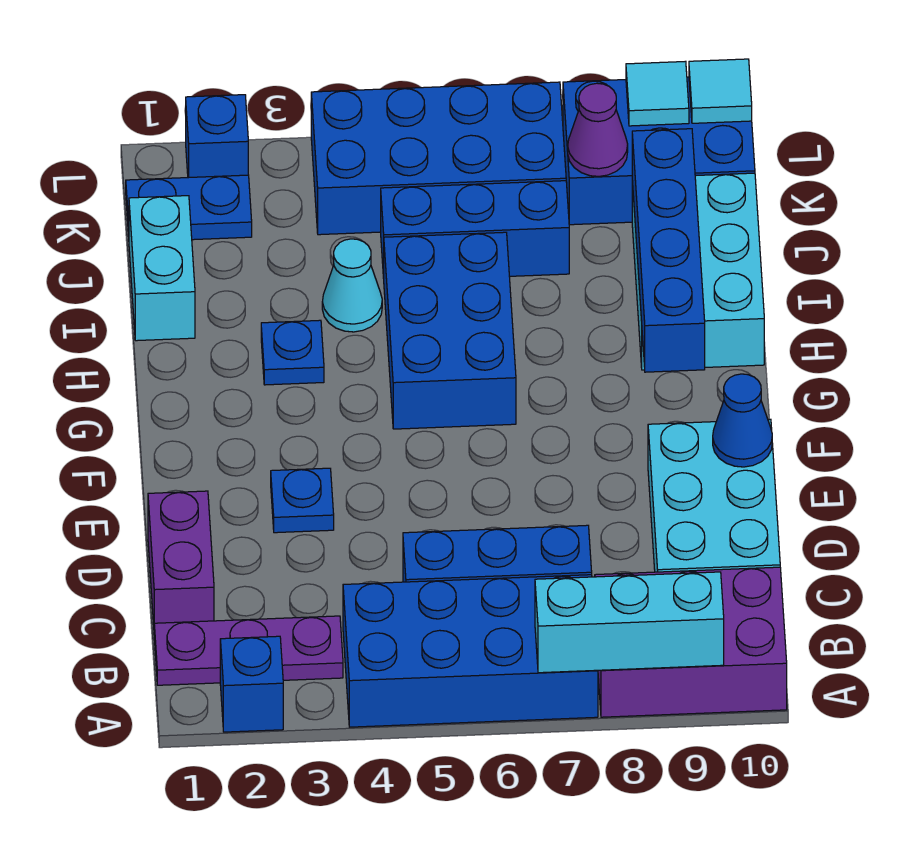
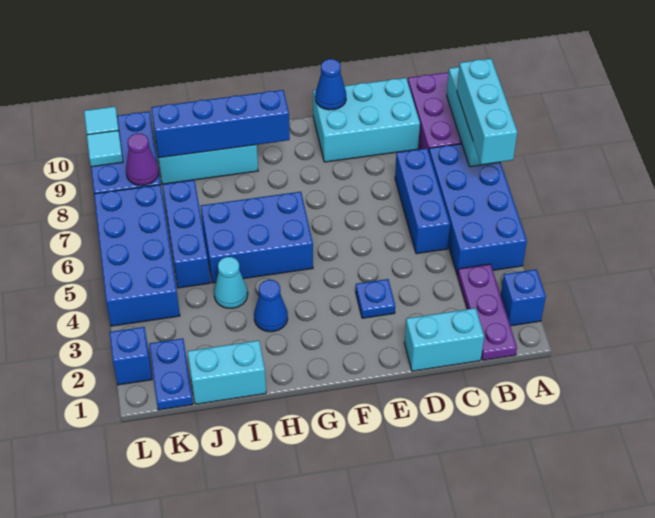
none -> cyan brick A6:A8 level 3
purple brick C1:D1 level 1 -> cyan brick C1:D1 level 1
blue plate H3 level 1 -> blue cone H3 level 1

